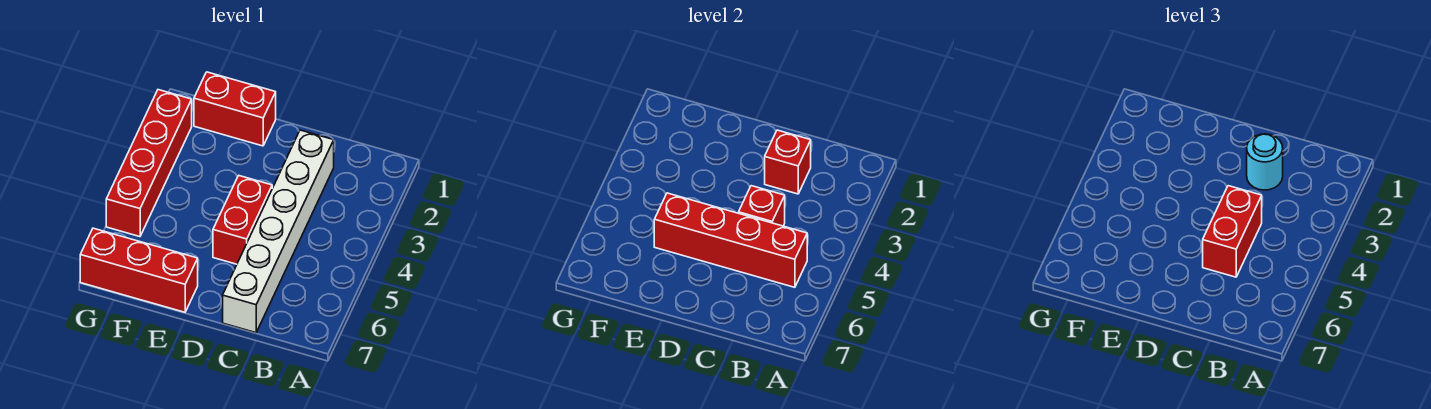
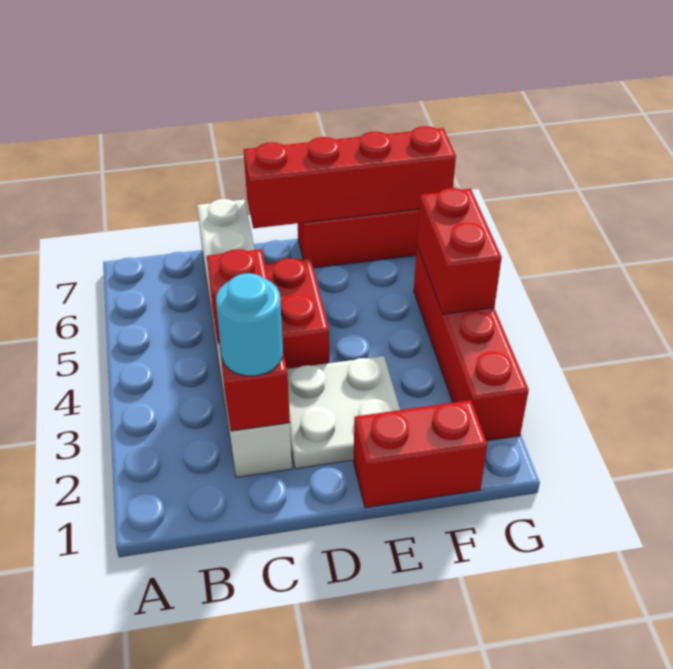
red brick B5:E5 level 2 -> red brick D7:G7 level 2
red brick C4:C5 level 3 -> red brick G4:G5 level 2
none -> white plate D2:E3 level 1

